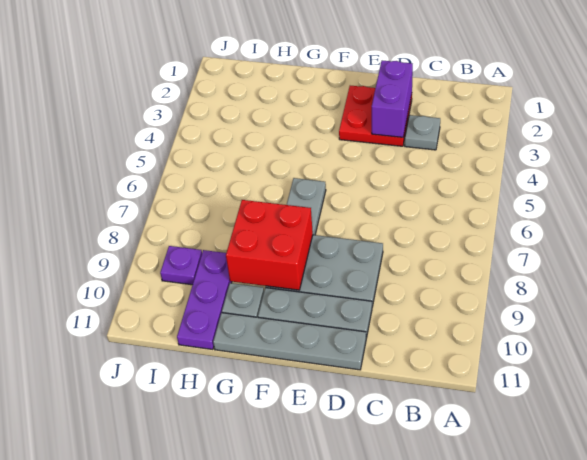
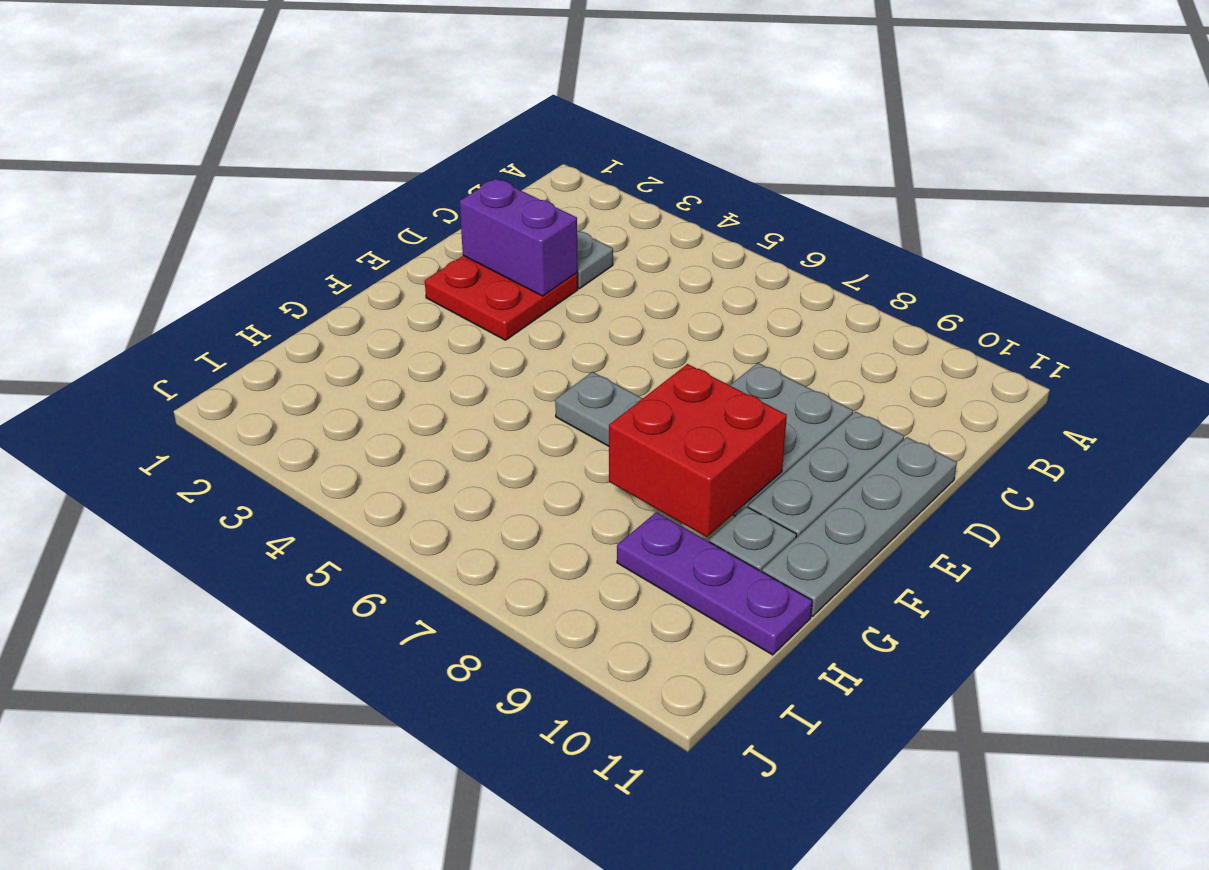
purple plate I9 level 1 -> none

